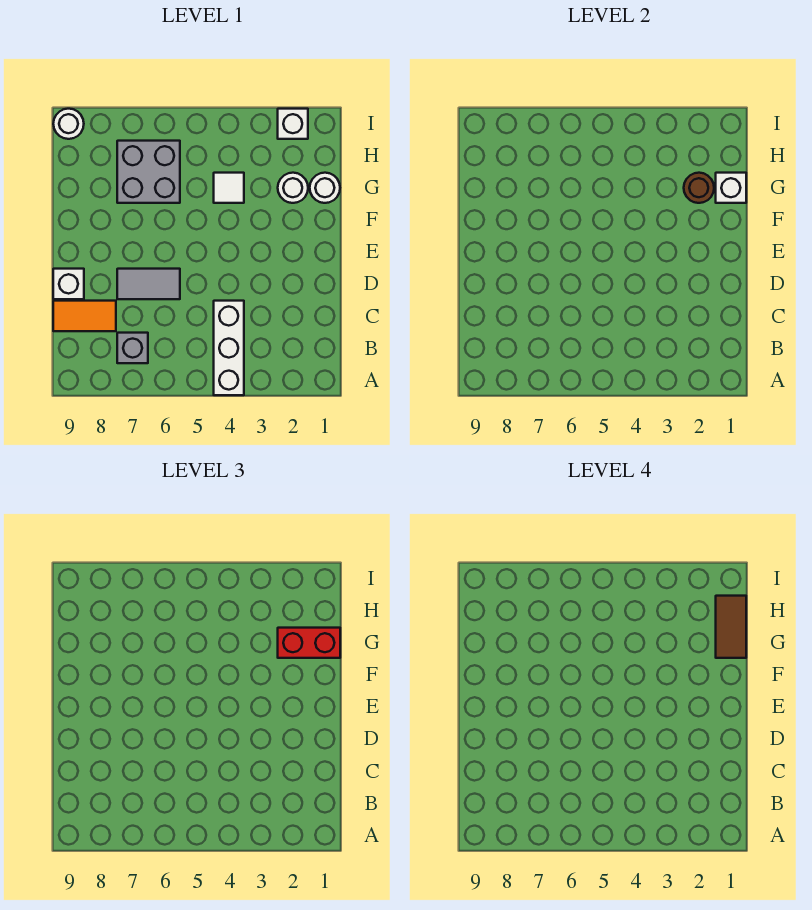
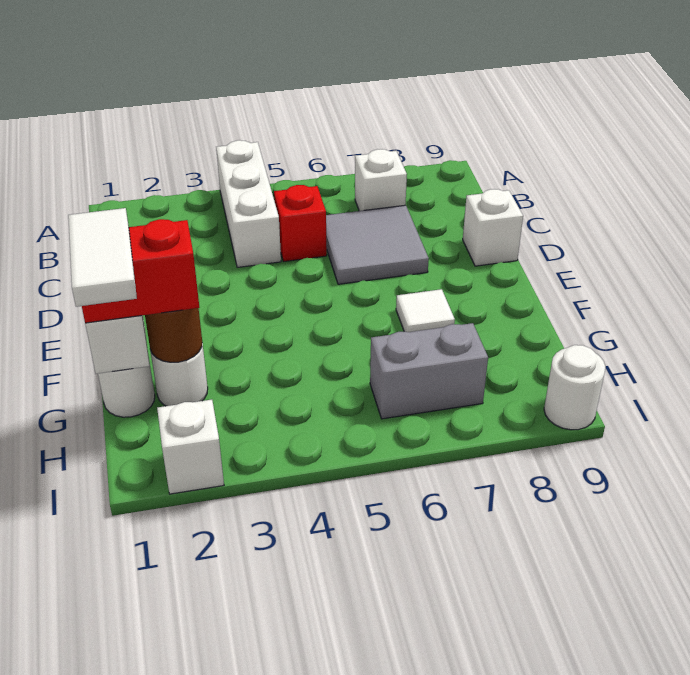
grey brick B7 level 1 -> white brick B7 level 1
none -> red brick C5 level 1
orange tile C8:C9 level 1 -> none
grey tile D6:D7 level 1 -> grey tile C6:D7 level 1
brown tile G1:H1 level 4 -> white tile G1:H1 level 4
white tile G4 level 1 -> white tile F7 level 1
grey brick G6:H7 level 1 -> grey brick H6:H7 level 1

